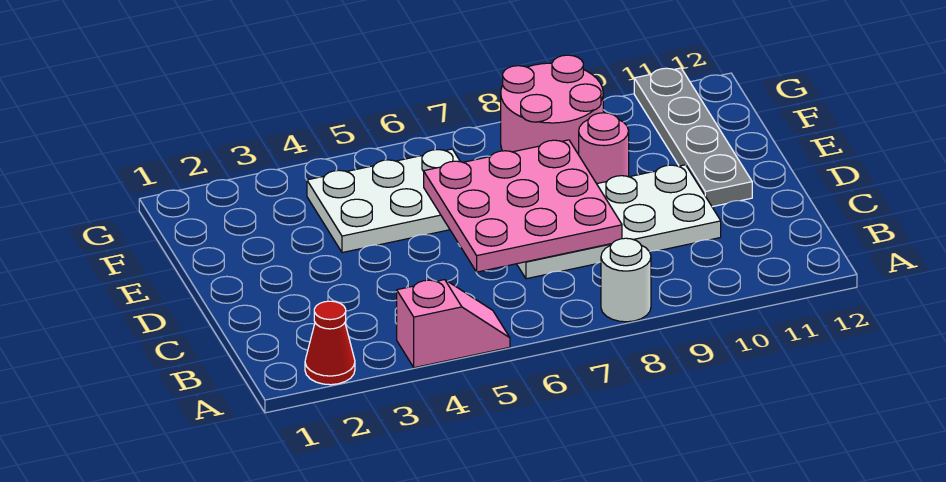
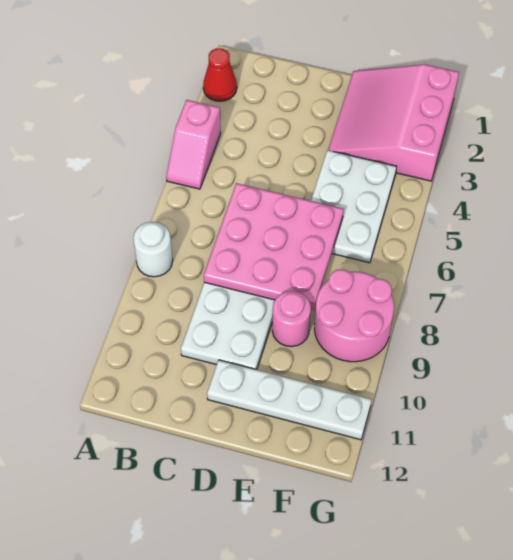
grey plate D11:G11 level 1 -> white plate D11:G11 level 1
none -> pink slope E1:G3 level 1 top G

